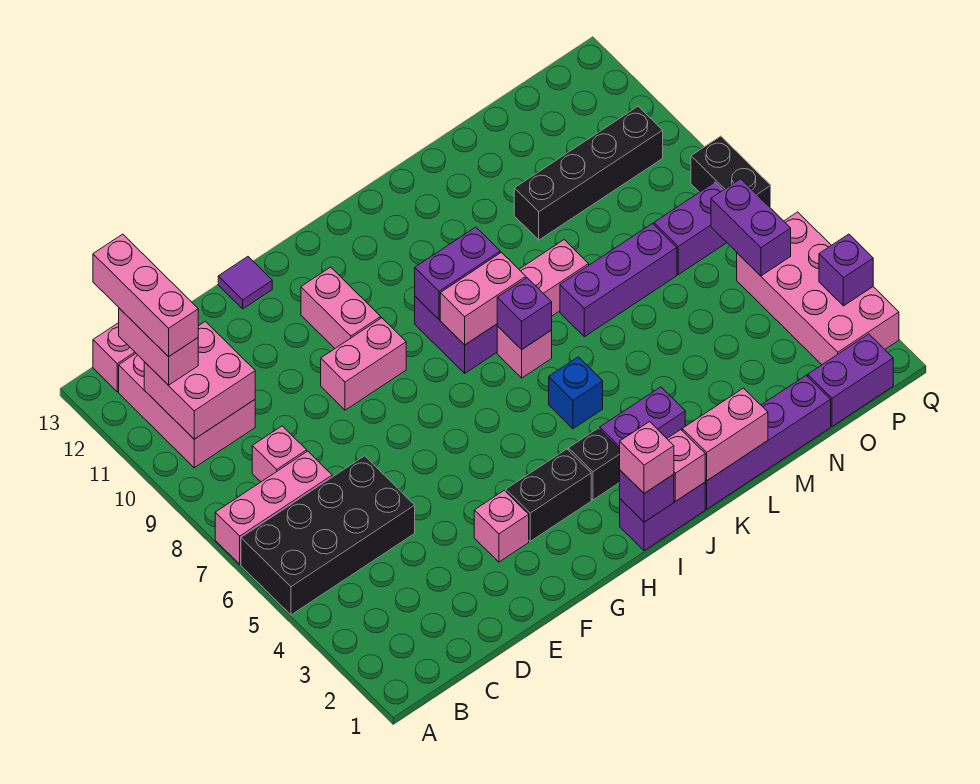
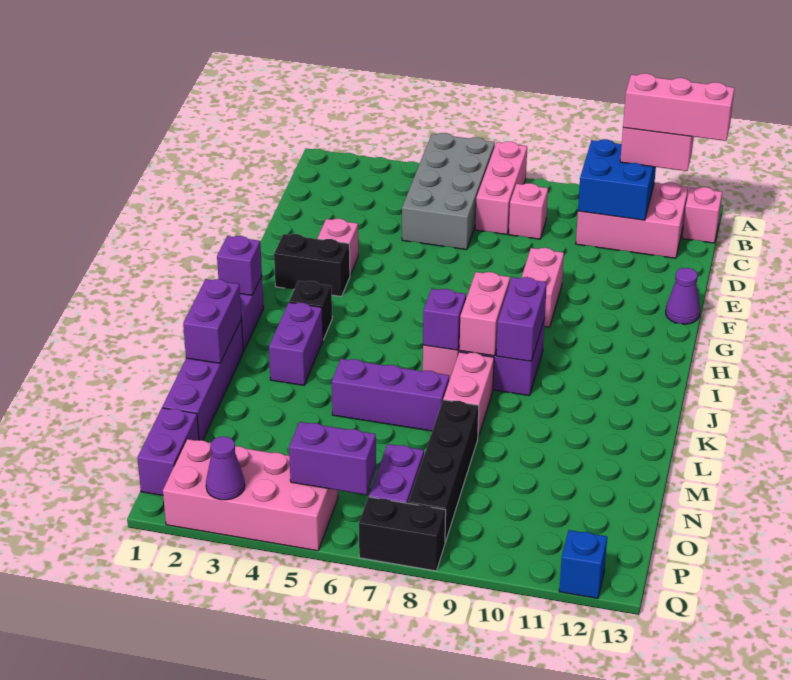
black brick A5:D6 level 1 -> grey brick A5:D6 level 1
pink brick B10:C11 level 2 -> blue brick B10:C11 level 2
purple tile F13 level 1 -> purple cone F13 level 1
black brick G3:H3 level 1 -> black brick G2:G3 level 1
pink brick G10:G11 level 1 -> none
pink brick I1 level 3 -> none
pink brick J1 level 2 -> none
blue brick J5 level 1 -> blue brick Q12 level 1
pink brick K1:L1 level 2 -> purple brick K1:L1 level 2
purple brick L7:N7 level 1 -> purple brick L5:L7 level 1
black brick M10:P10 level 1 -> black brick M8:P8 level 1
purple brick Q3 level 2 -> purple cone Q3 level 2

